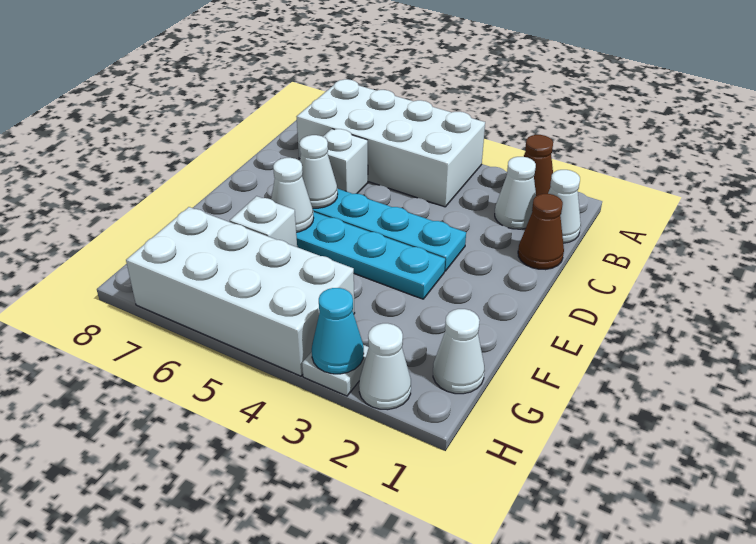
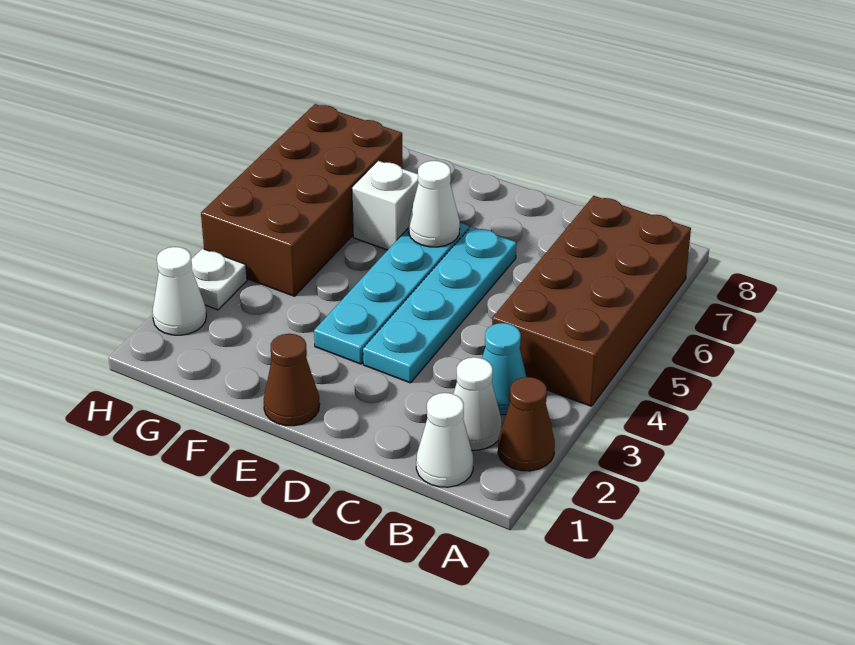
white brick A4:B7 level 1 -> brown brick A4:B7 level 1
brown cone C1 level 1 -> brown cone E1 level 1
white brick C6 level 1 -> none
white cone D6 level 2 -> none
white cone G1 level 1 -> none
white brick G4:H7 level 1 -> brown brick G4:H7 level 1
cyan cone H3 level 2 -> cyan cone B3 level 1

